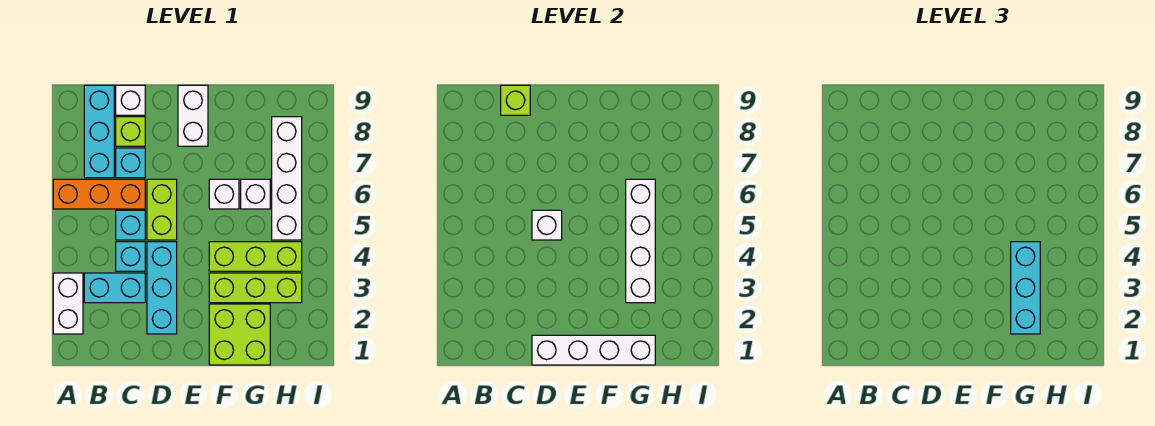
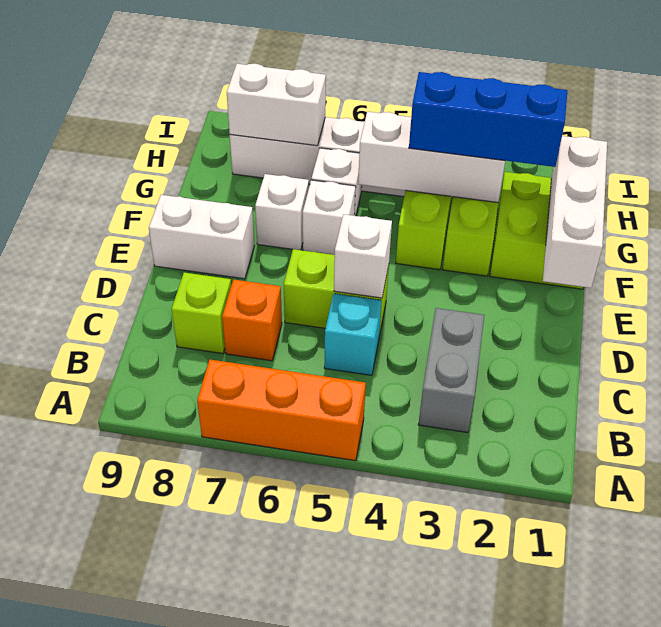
white brick A2:A3 level 1 -> white brick H7:H8 level 2
orange brick A6:C6 level 1 -> orange brick A5:A7 level 1
cyan brick B3:C3 level 1 -> grey brick B3:C3 level 1
cyan brick B7:B9 level 1 -> none
cyan brick C4 level 1 -> none
cyan brick C7 level 1 -> orange brick C7 level 1
white brick C9 level 1 -> white brick F7 level 1
lime brick C9 level 2 -> none
white brick D1:G1 level 2 -> white brick E1:G1 level 2
cyan brick D2:D4 level 1 -> none
cyan brick G2:G4 level 3 -> blue brick G2:G4 level 3
white brick G3:G6 level 2 -> white brick G3:G5 level 2

